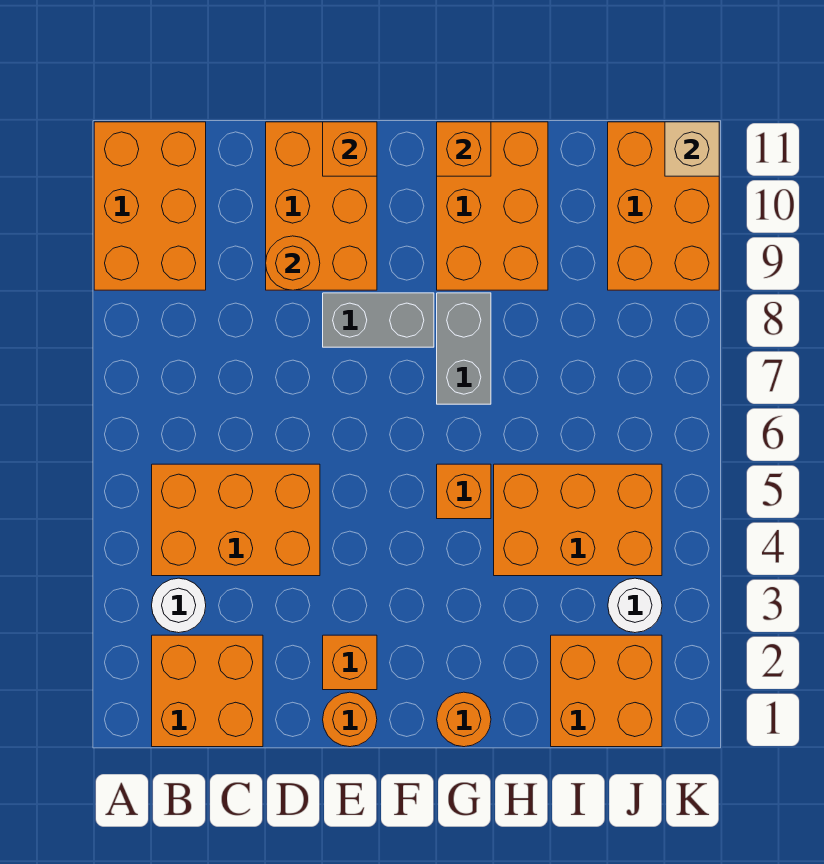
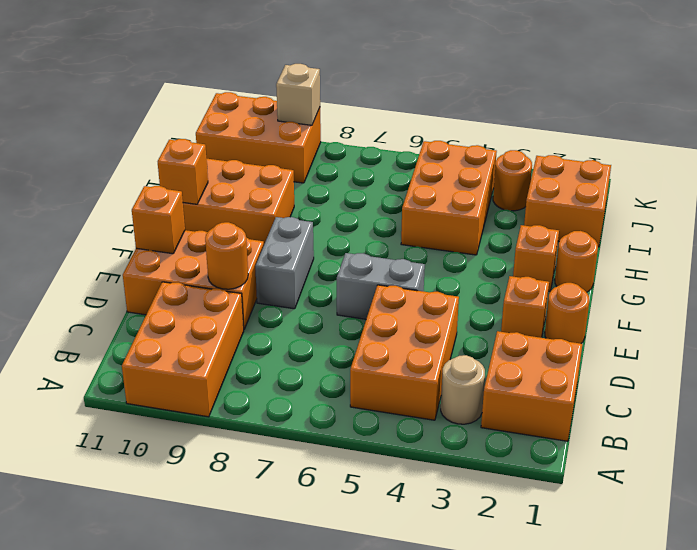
orange brick A9:B11 level 1 -> orange brick A9:C10 level 1
white round brick B3 level 1 -> tan round brick B3 level 1
orange brick G5 level 1 -> orange brick G2 level 1
grey brick G7:G8 level 1 -> grey brick E5:E6 level 1
white round brick J3 level 1 -> orange round brick J3 level 1
tan brick K11 level 2 -> tan brick K9 level 2

